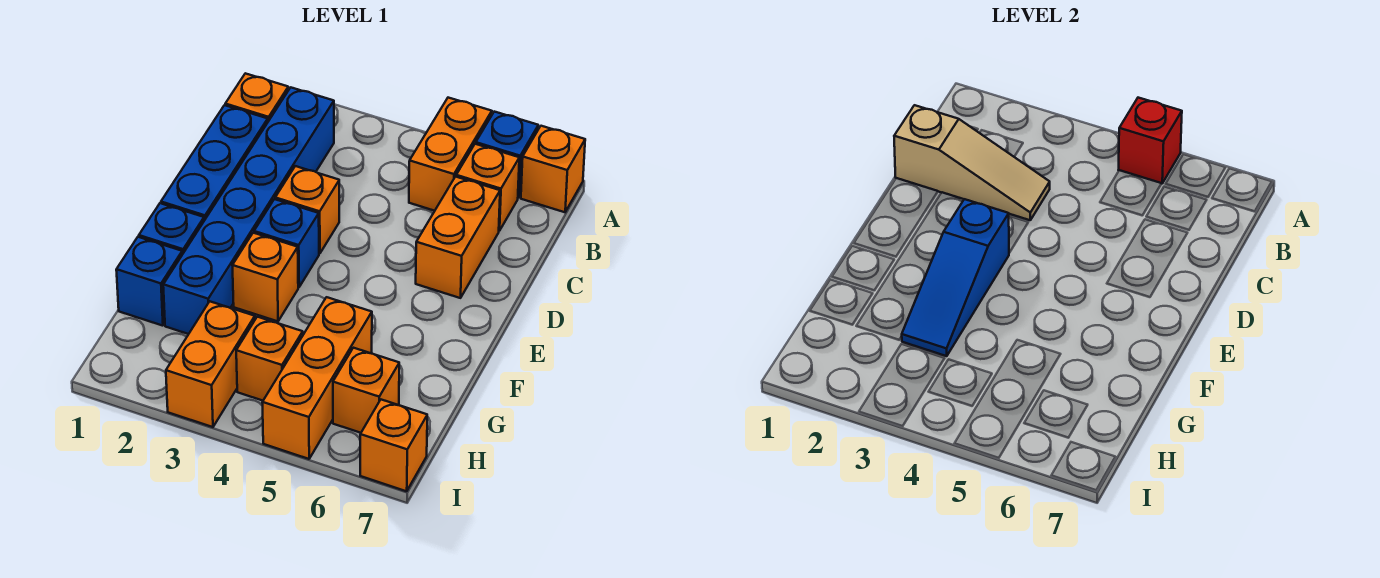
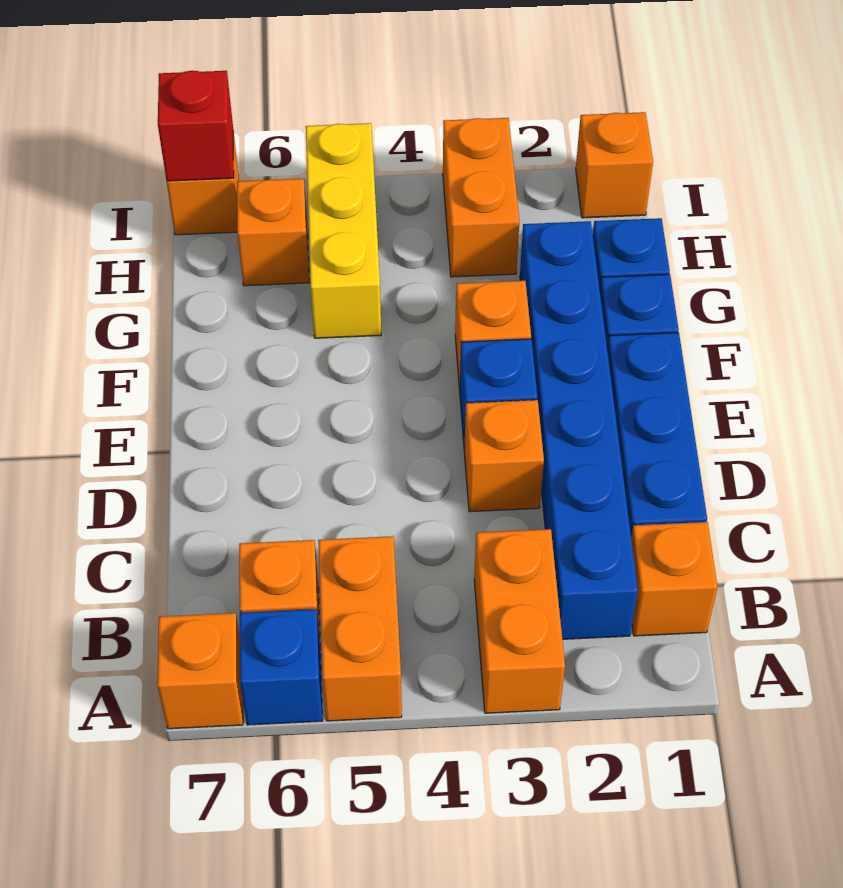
red brick A5 level 2 -> red brick I7 level 2
tan slope C1:C3 level 2 top 1 -> none
orange brick C6:D6 level 1 -> orange brick A3:B3 level 1
blue slope E3:G3 level 2 top E -> none
orange brick G5:I5 level 1 -> yellow brick G5:I5 level 1
orange brick H4 level 1 -> orange brick I1 level 1

